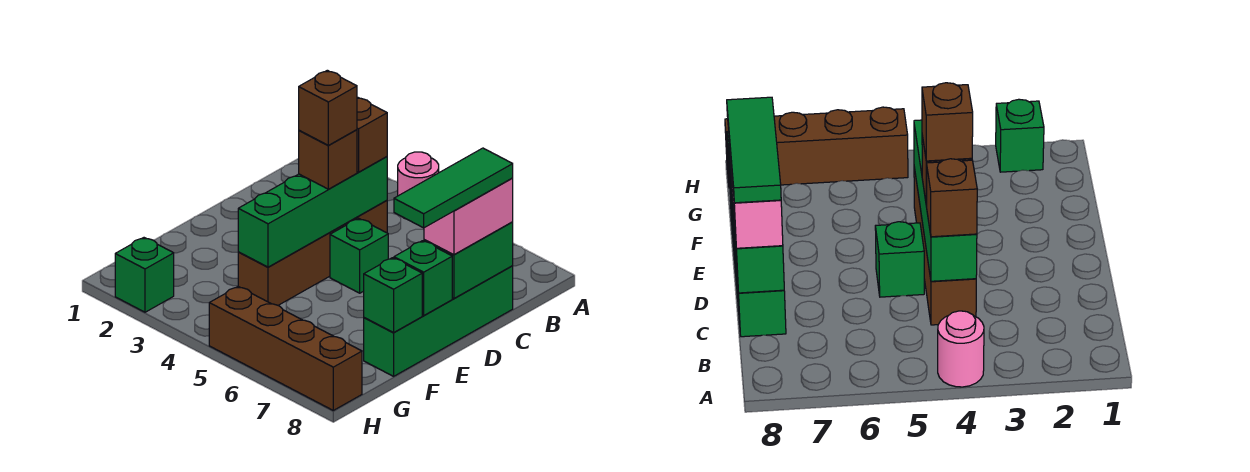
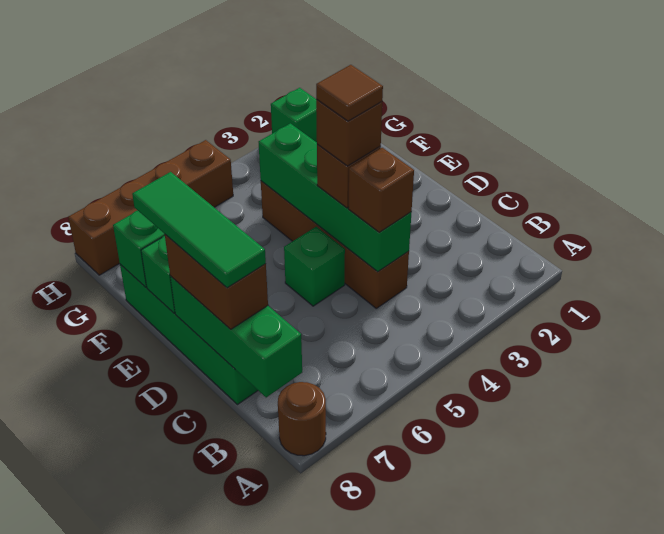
pink round brick A4 level 1 -> none
none -> brown round brick A8 level 1
green brick C8:D8 level 2 -> green brick B8:D8 level 2
pink brick C8:D8 level 3 -> brown brick C8:D8 level 3
none -> brown tile D4 level 5

